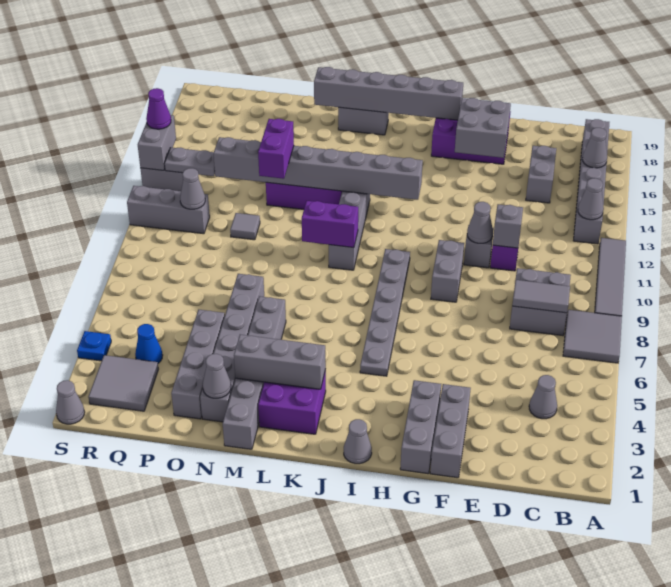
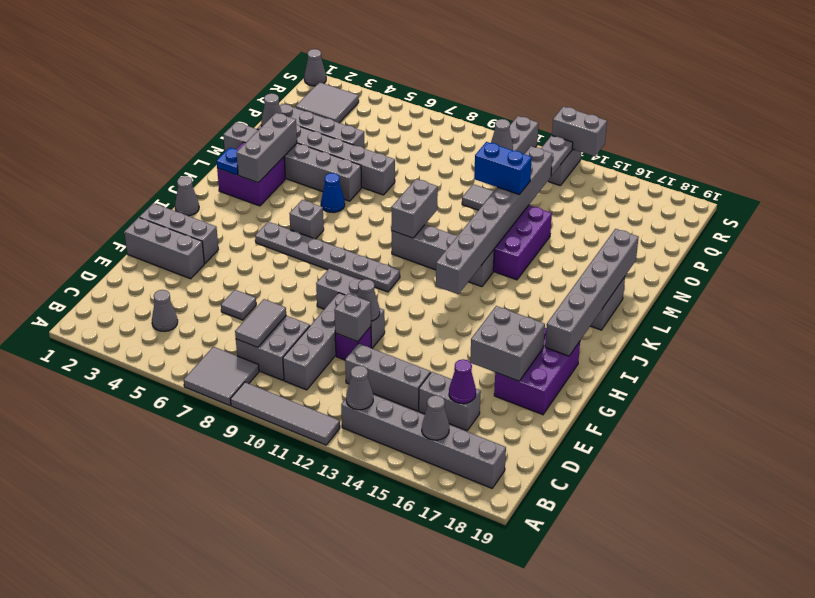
none -> grey brick C10:F10 level 1
none -> grey brick D12:D14 level 1
none -> grey tile E6 level 1
none -> grey brick J6 level 1
purple brick K10:L10 level 2 -> grey brick K10:L10 level 2
purple brick N12:N13 level 3 -> blue brick N12:N13 level 3
blue cone Q4 level 1 -> blue cone L6 level 1
blue plate S4 level 1 -> blue plate K2 level 2
purple cone S14 level 3 -> purple cone D16 level 2

